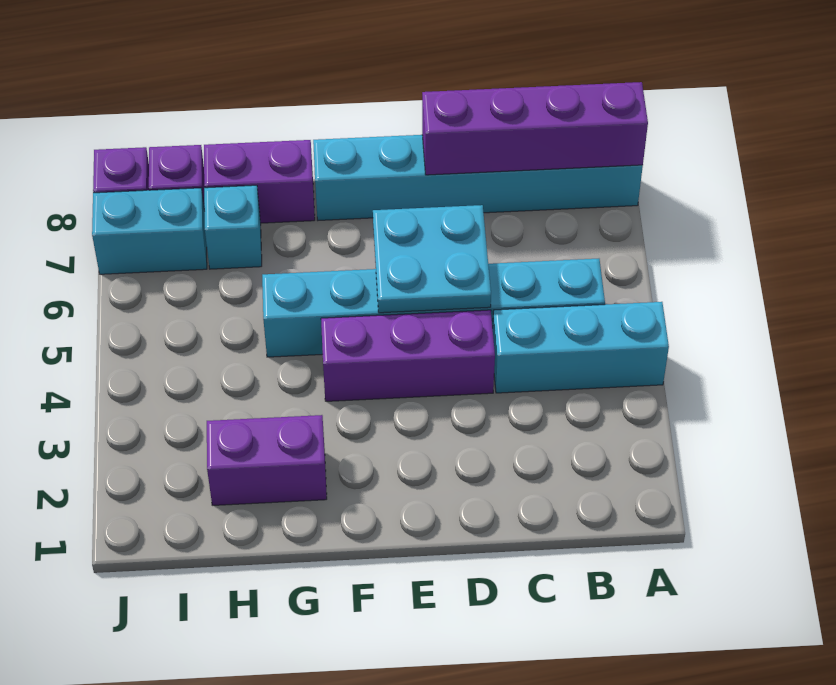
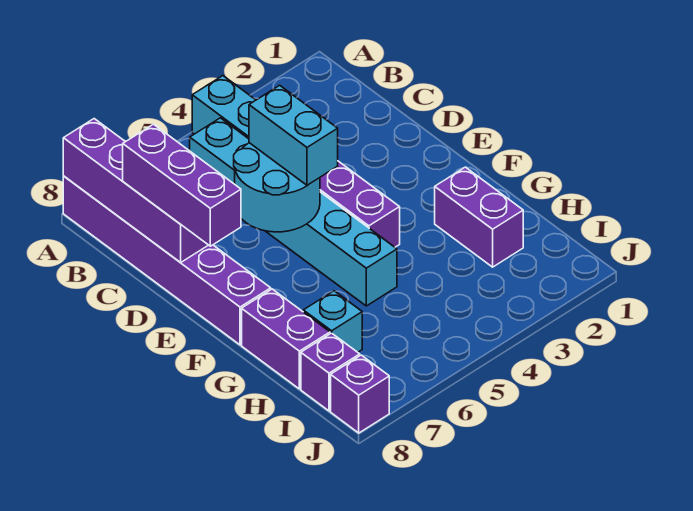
cyan brick A8:F8 level 1 -> purple brick A8:F8 level 1
none -> purple brick C8:E8 level 3
cyan plate D5:E6 level 2 -> cyan round brick D5:E6 level 2
cyan brick I7:J7 level 1 -> cyan brick D5:E5 level 3

